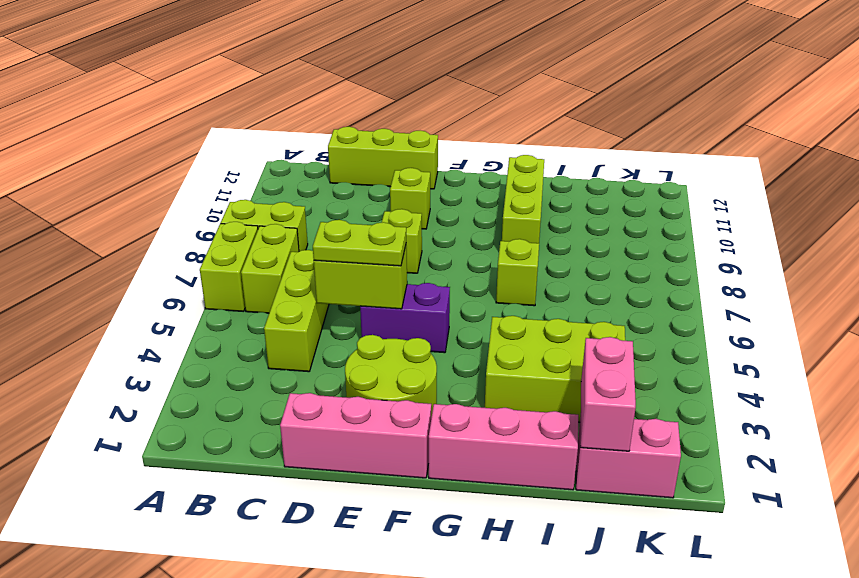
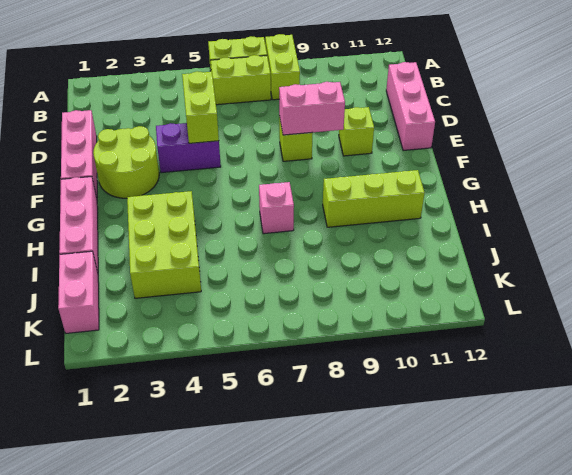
lime brick C4:C6 level 1 -> none
lime brick C12:E12 level 1 -> pink brick C12:E12 level 1
lime plate D5:E5 level 3 -> none
purple brick E5:F5 level 1 -> purple brick E4:E5 level 1
lime brick H7 level 1 -> pink brick H7 level 1
pink brick J1:J2 level 2 -> pink brick E8:E9 level 2

